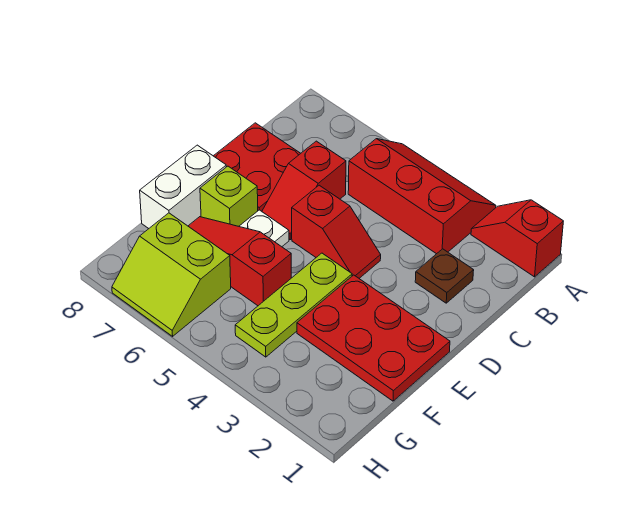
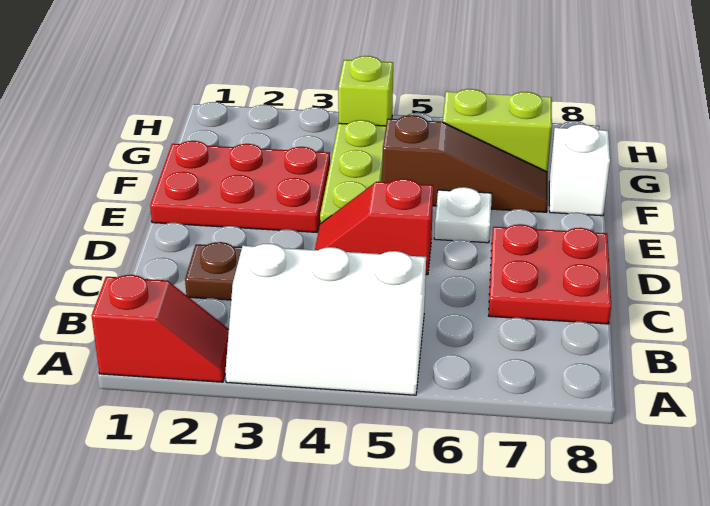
red slope A3:B5 level 1 top B -> white slope A3:B5 level 1 top B
red slope C6:D6 level 1 top C -> none
lime brick E7 level 1 -> lime brick H4 level 1
white brick E8:F8 level 1 -> white brick F8 level 1
red slope F5:F7 level 1 top 5 -> brown slope F5:F7 level 1 top 5

